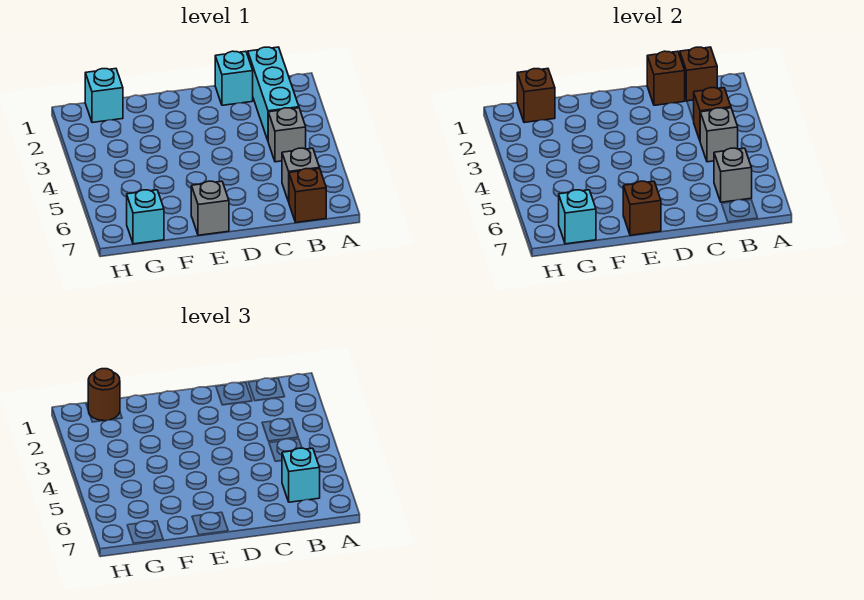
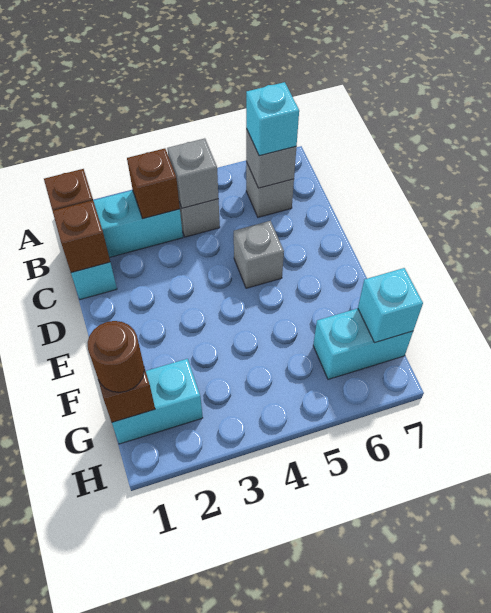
brown brick B7 level 1 -> none
grey brick E7 level 1 -> grey brick D5 level 1
brown brick E7 level 2 -> none
cyan brick G1 level 1 -> cyan brick G1:G2 level 1
cyan brick G7 level 1 -> cyan brick G6:G7 level 1

